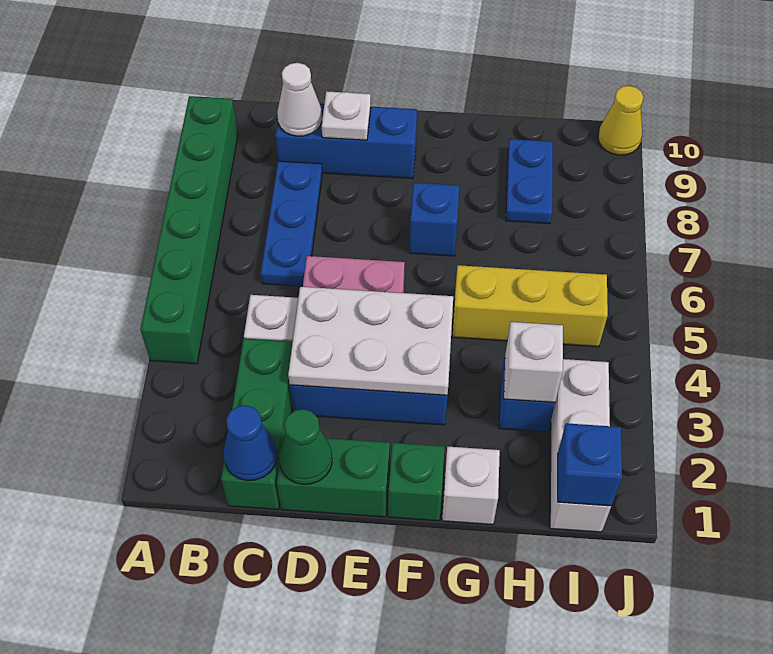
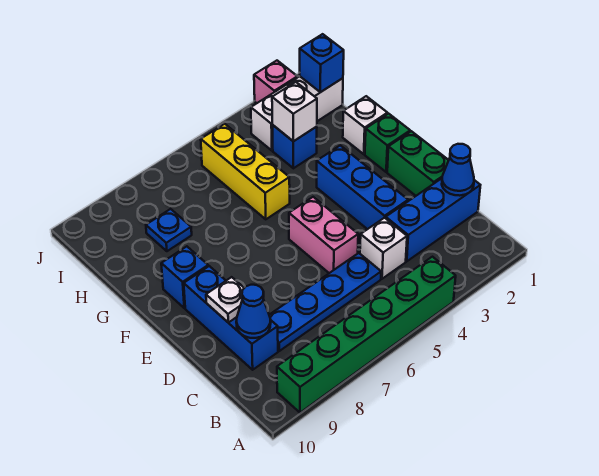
green brick C1:C3 level 1 -> blue brick C1:C3 level 1
blue plate C6:C8 level 1 -> blue plate C5:C8 level 1
white cone C9 level 2 -> blue cone C9 level 2
green cone D1 level 2 -> none
white plate D3:F4 level 2 -> none
blue brick F7 level 1 -> blue brick F9 level 1
blue plate H8:H9 level 1 -> blue plate H8 level 1
none -> pink brick J2 level 1
yellow cone J10 level 1 -> none

